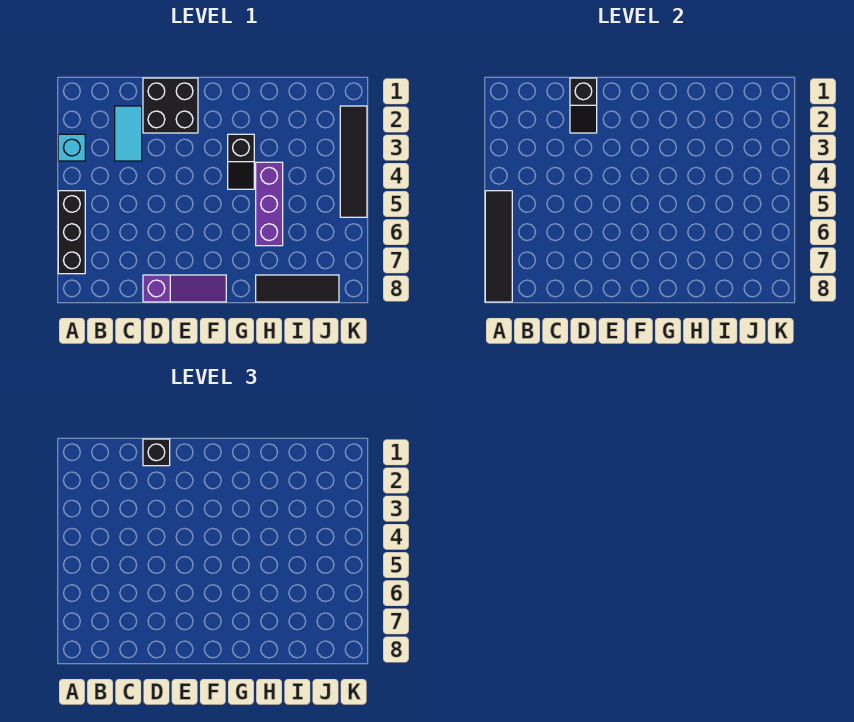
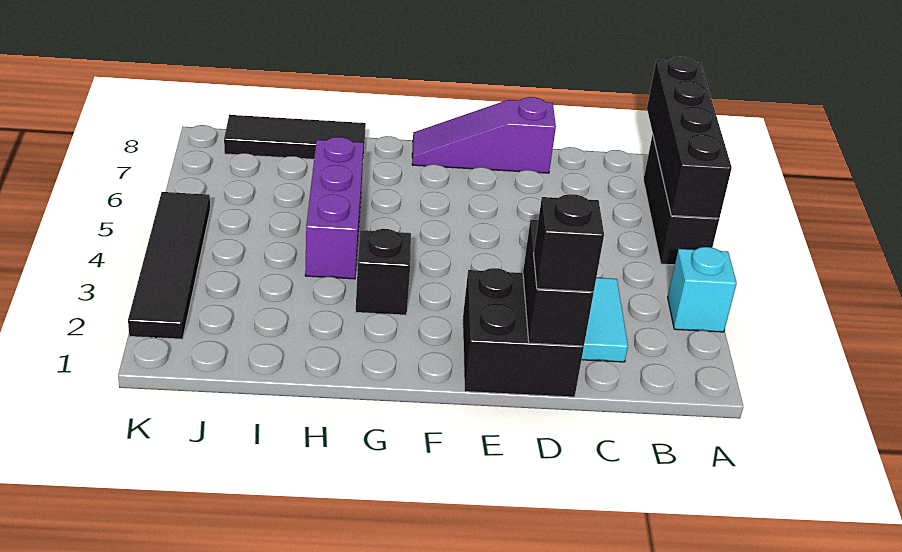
black tile A5:A8 level 2 -> black brick A5:A8 level 2
black slope D1:D2 level 2 top 1 -> black brick D1:D2 level 2

